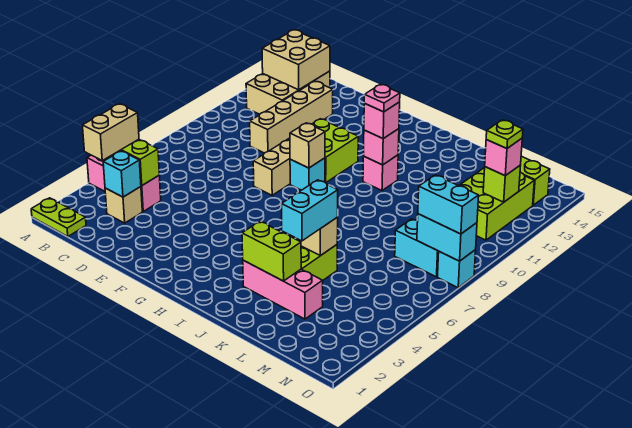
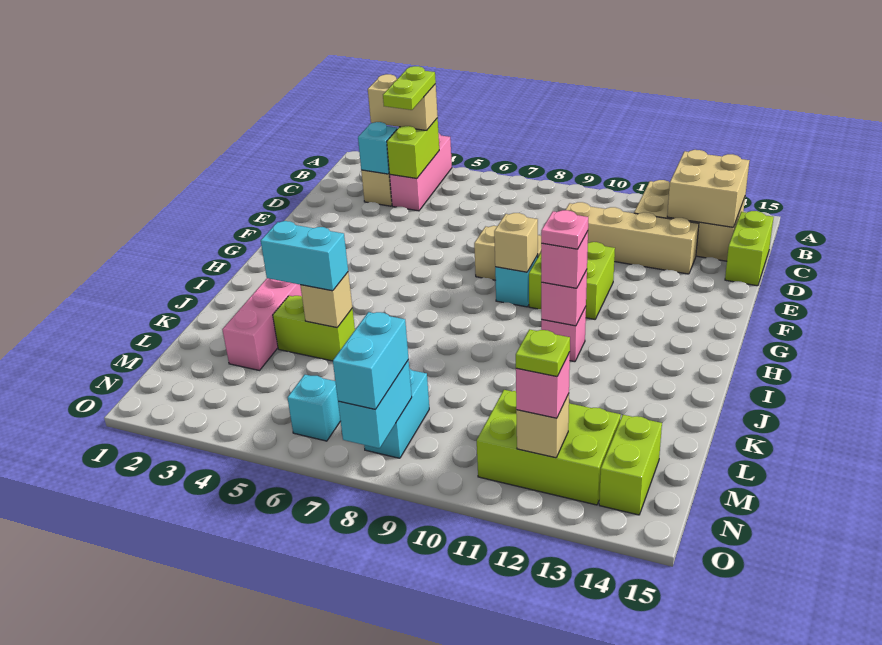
lime plate A1:B1 level 1 -> lime plate B4:C4 level 4
lime brick J3:K3 level 2 -> lime brick C15:D15 level 1
lime brick N12 level 2 -> tan brick N12 level 2
cyan brick O8 level 1 -> cyan brick N6 level 1

